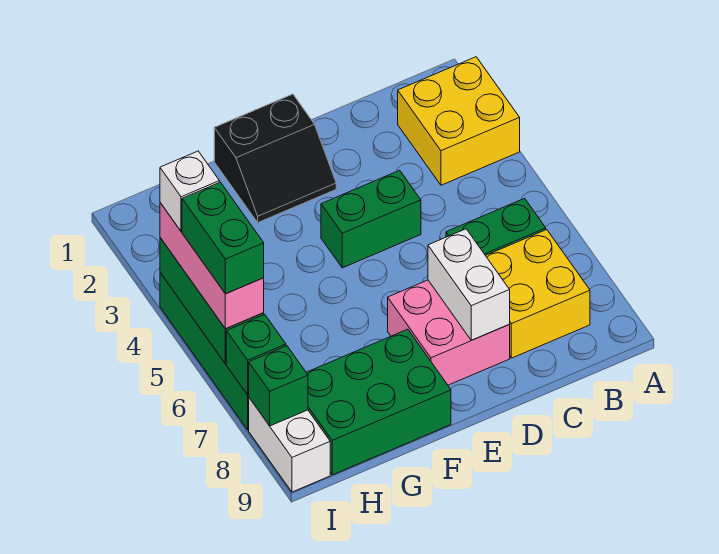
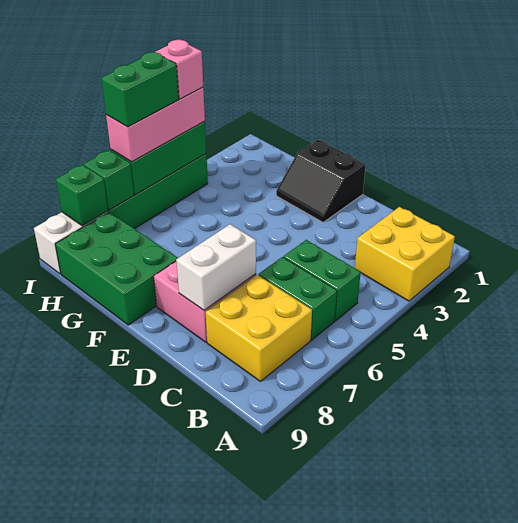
green brick D4:E4 level 1 -> green brick B5:C5 level 1
white brick I4 level 4 -> pink brick I4 level 4

